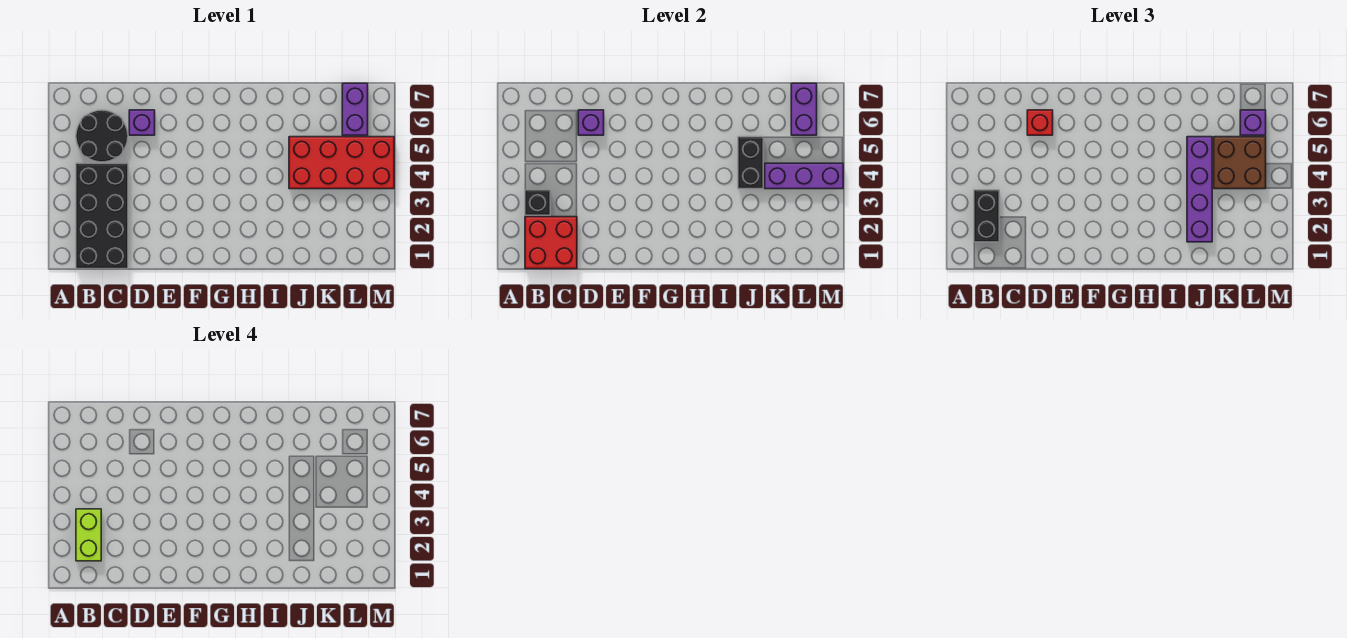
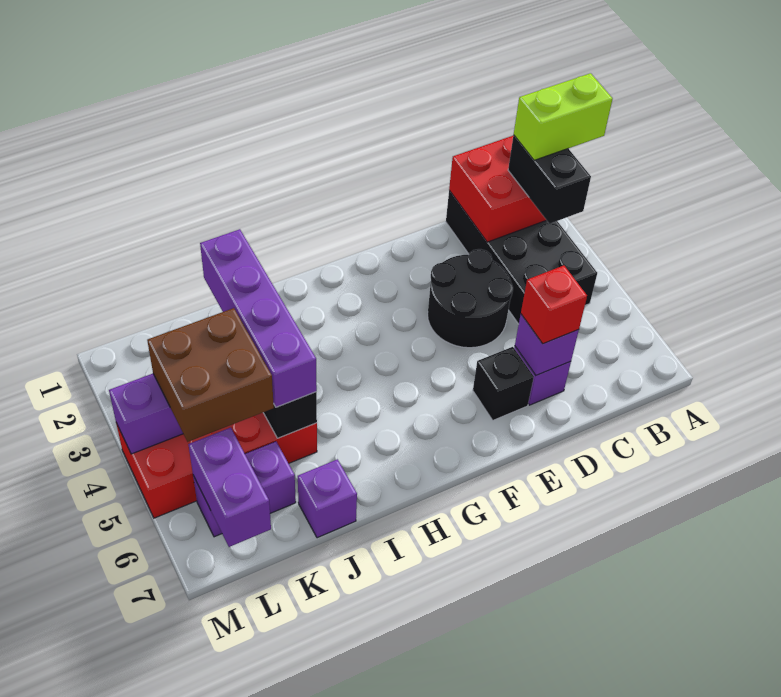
lime brick B2:B3 level 4 -> lime brick A2:B2 level 4
black brick B3 level 2 -> black brick E6 level 1
black round brick B5:C6 level 1 -> black round brick D3:E4 level 1
purple brick L6:L7 level 1 -> purple brick K6:L6 level 1
purple brick L6 level 3 -> purple brick J7 level 1

